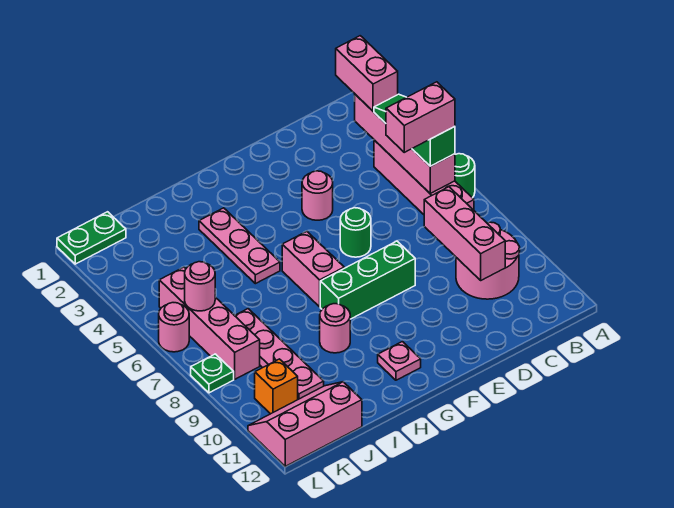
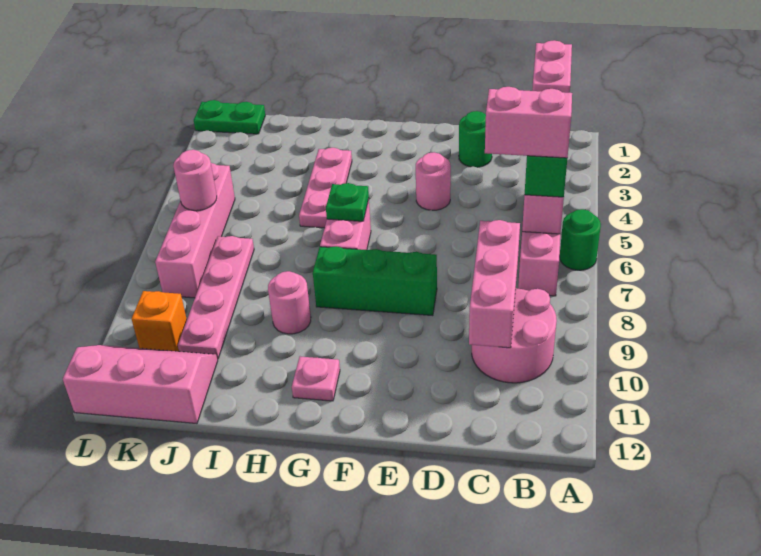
green round brick E6 level 1 -> green round brick D2 level 1
pink round brick L6 level 1 -> none
green plate L8 level 1 -> green plate G6 level 2

